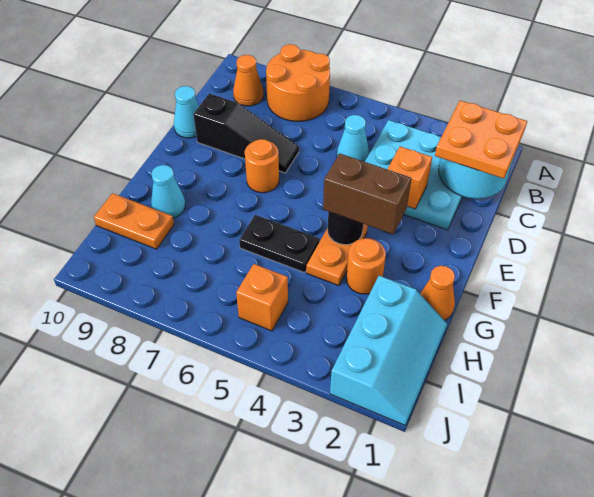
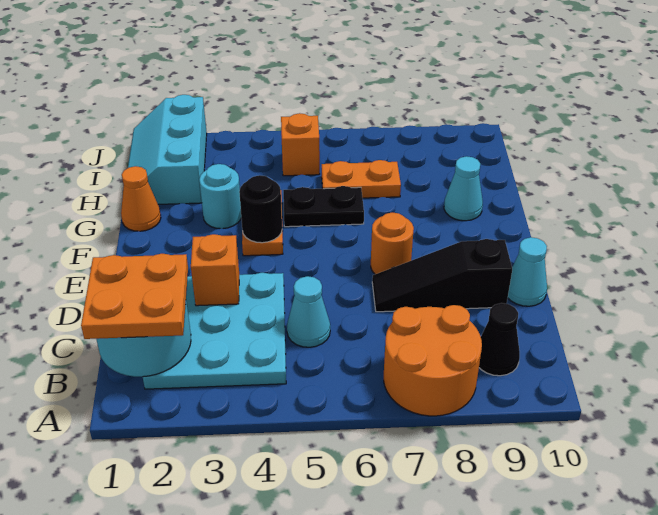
orange cone B9 level 1 -> black cone B9 level 1
brown brick F3:F4 level 3 -> none
orange round brick G3 level 1 -> cyan round brick G3 level 1
orange plate H9:H10 level 1 -> orange plate H6:H7 level 1

